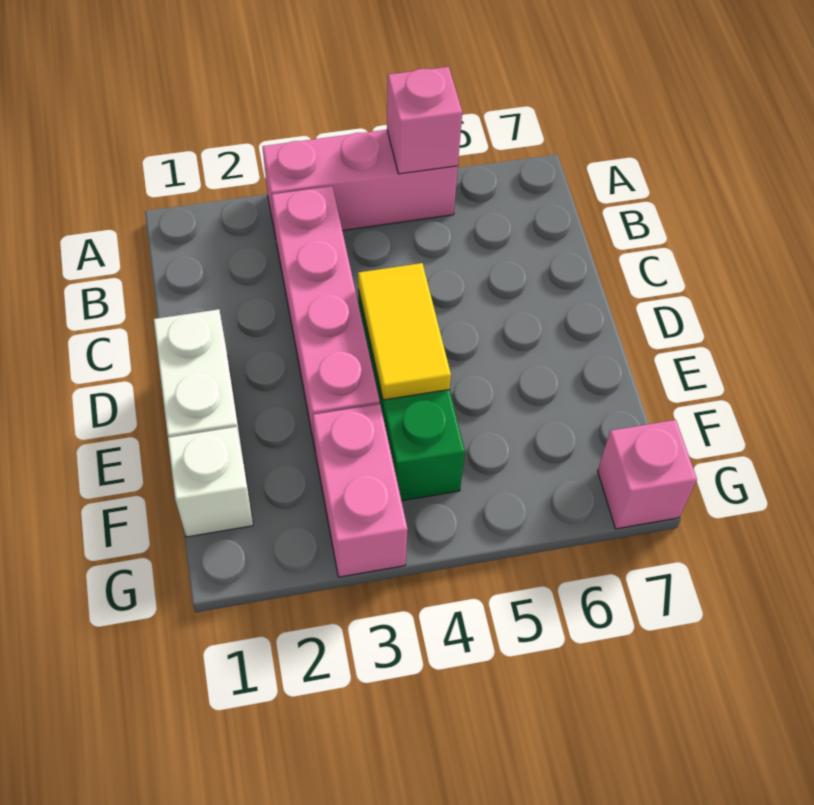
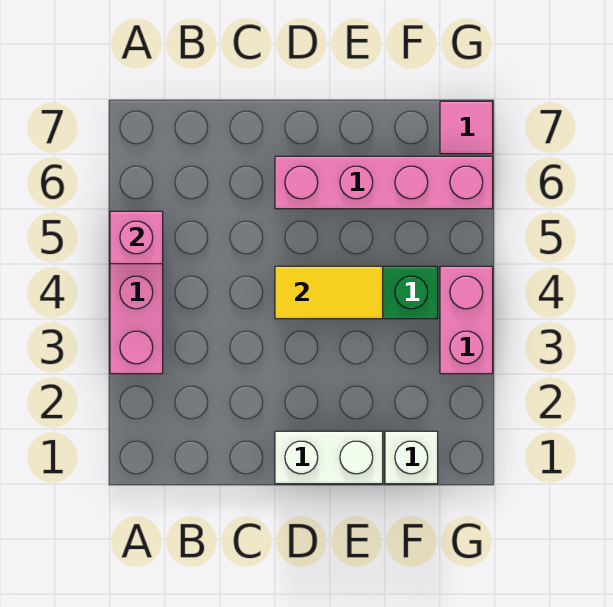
pink brick B3:E3 level 1 -> pink brick D6:G6 level 1
pink brick F3:G3 level 1 -> pink brick G3:G4 level 1
pink brick G7 level 1 -> pink tile G7 level 1

